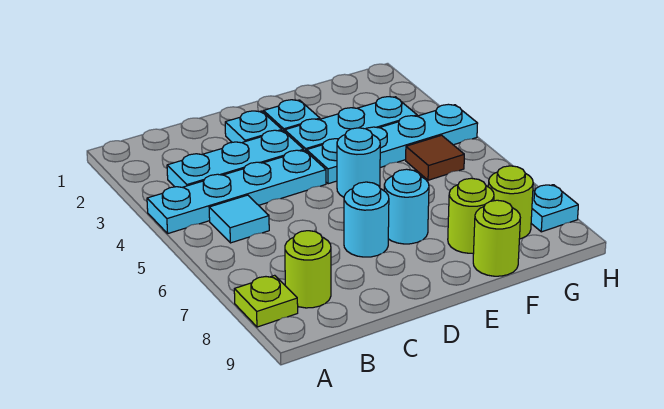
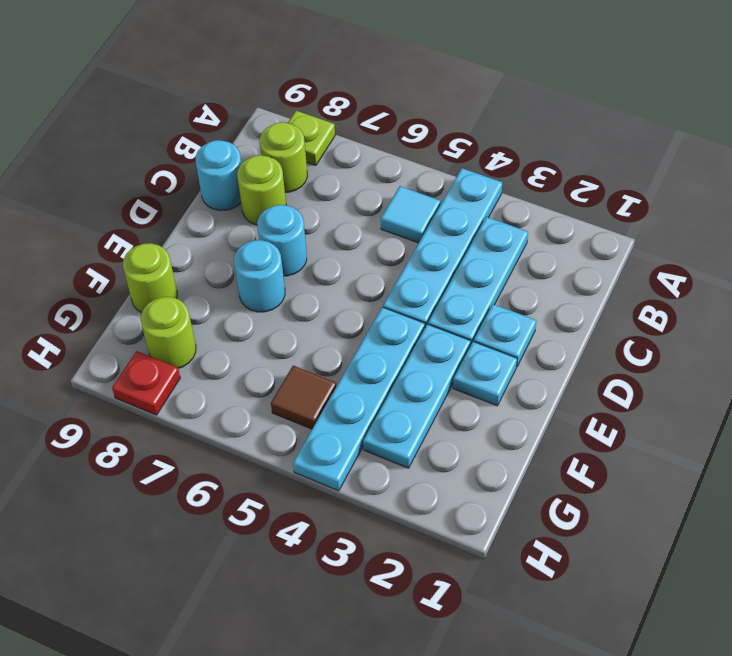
cyan round brick E5 level 1 -> cyan round brick C9 level 1
lime round brick F8 level 1 -> lime round brick C8 level 1
cyan plate H8 level 1 -> red plate H8 level 1

